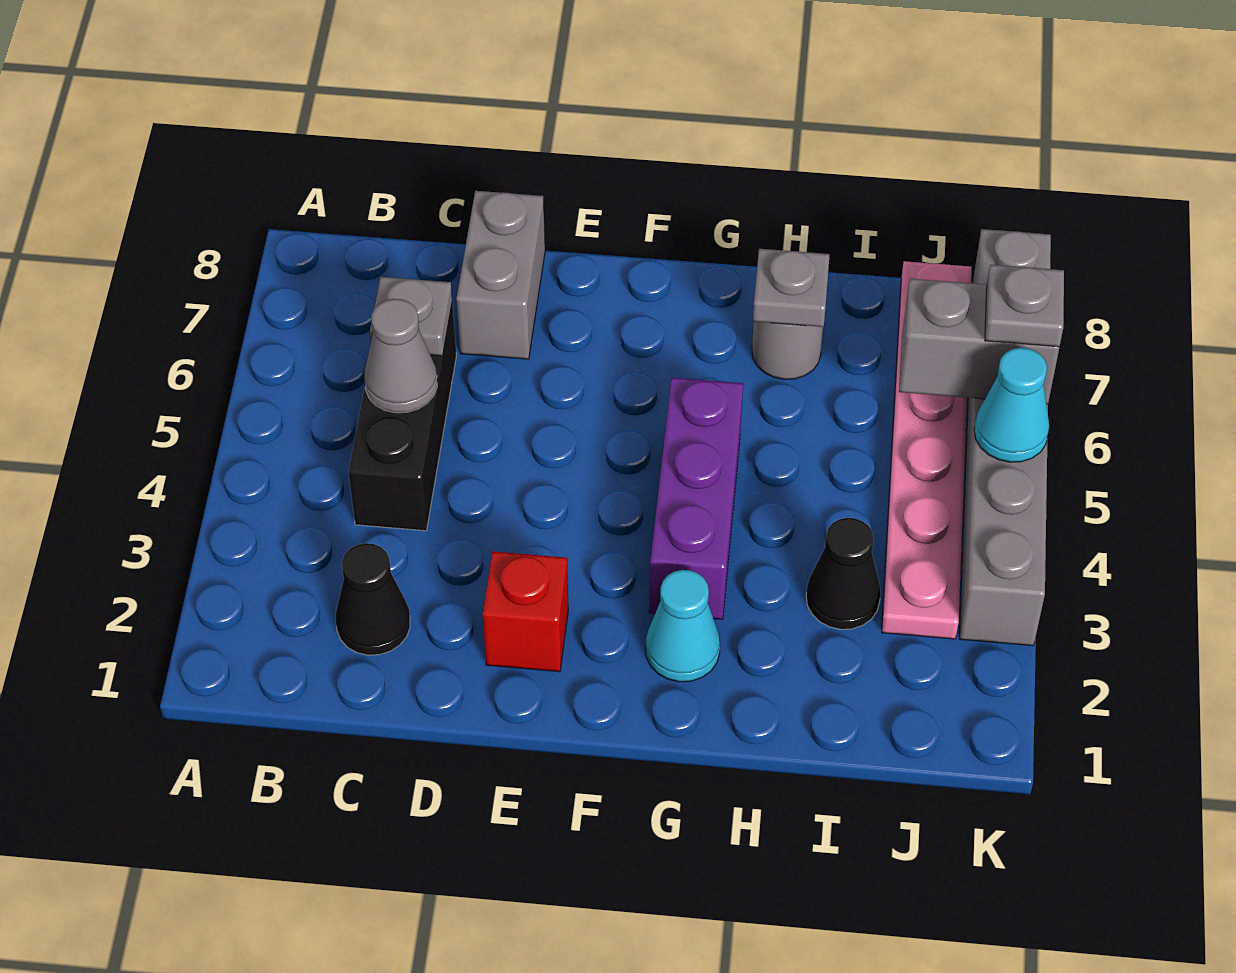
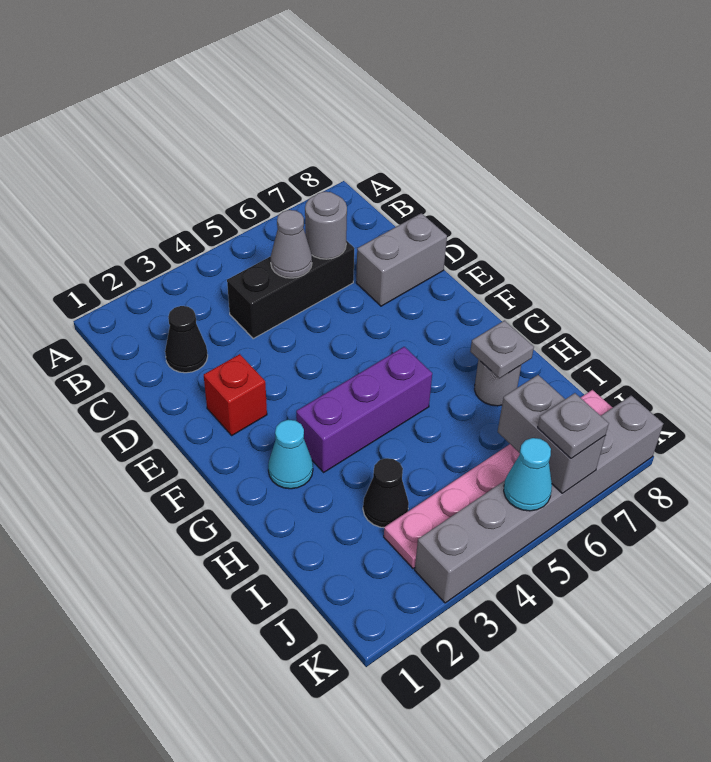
grey plate C6 level 2 -> grey round brick C6 level 2

